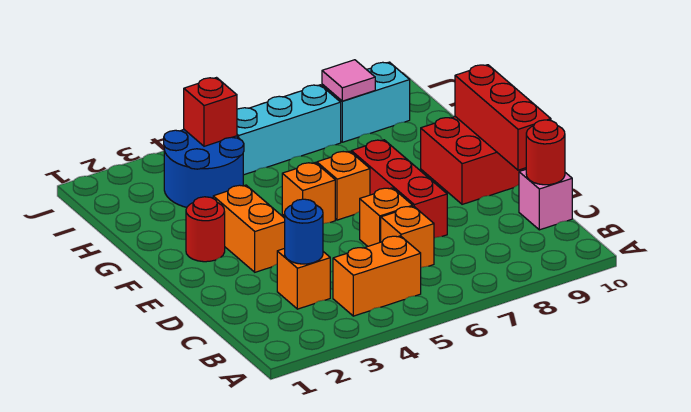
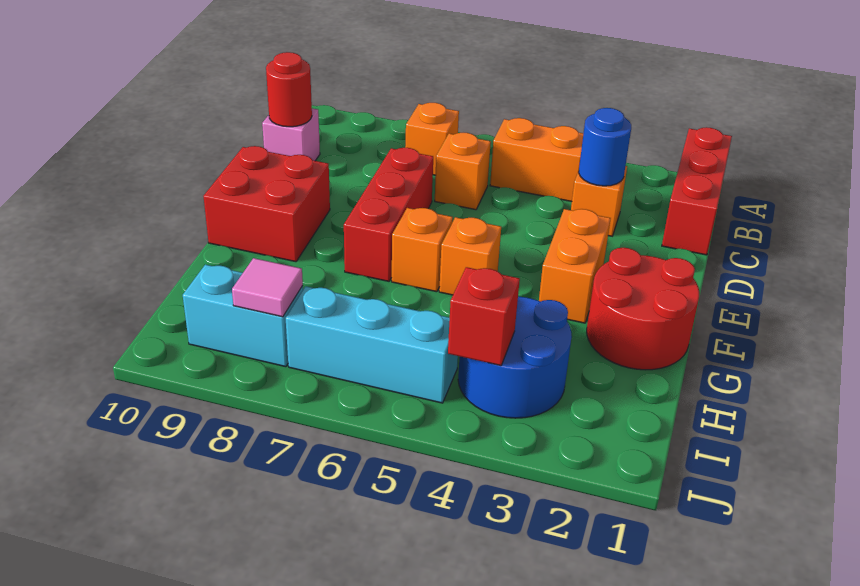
orange brick D6 level 1 -> orange brick B7 level 1
red brick D10:F10 level 2 -> red brick A1:C1 level 1
red round brick F2 level 1 -> red round brick F1:G2 level 1

